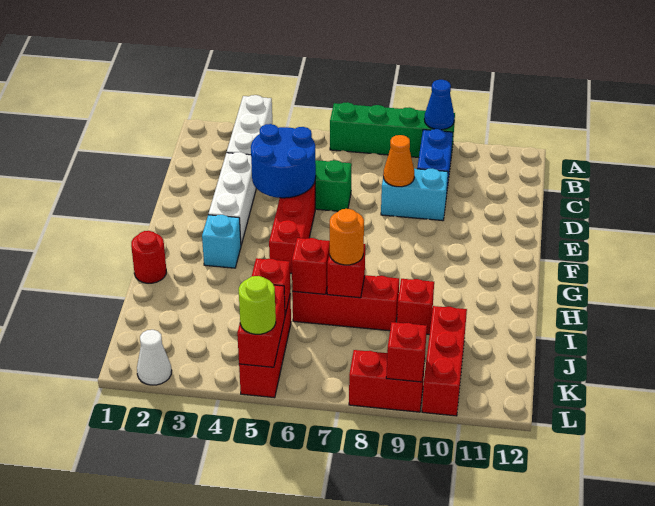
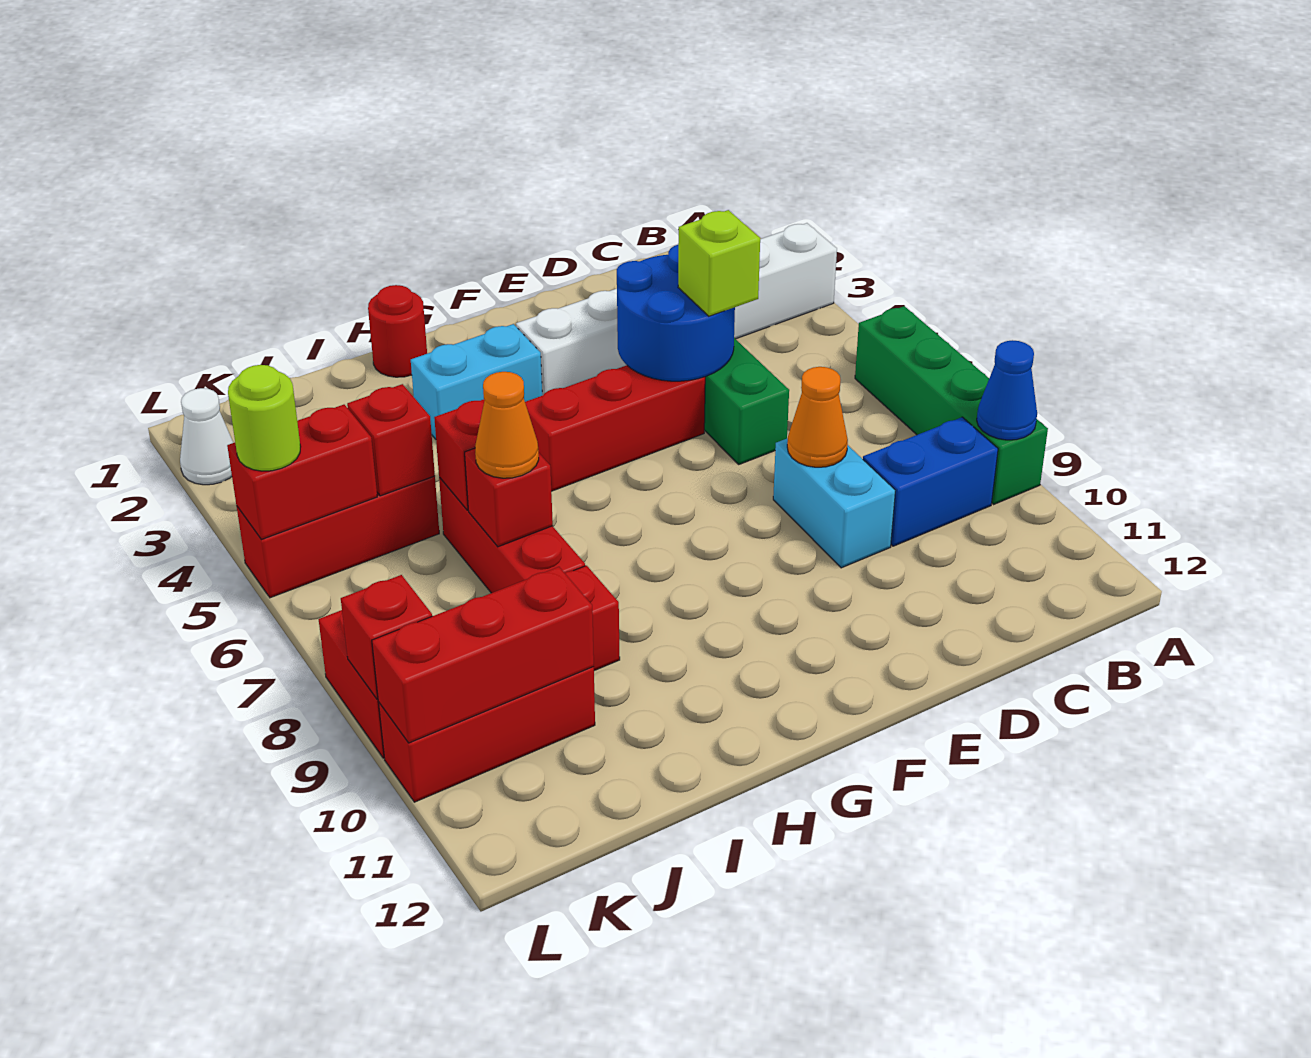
none -> lime brick D5 level 3
cyan brick G3 level 1 -> cyan brick G3:H3 level 1
orange round brick I7 level 3 -> orange cone I7 level 3
none -> red brick J10:L10 level 2

